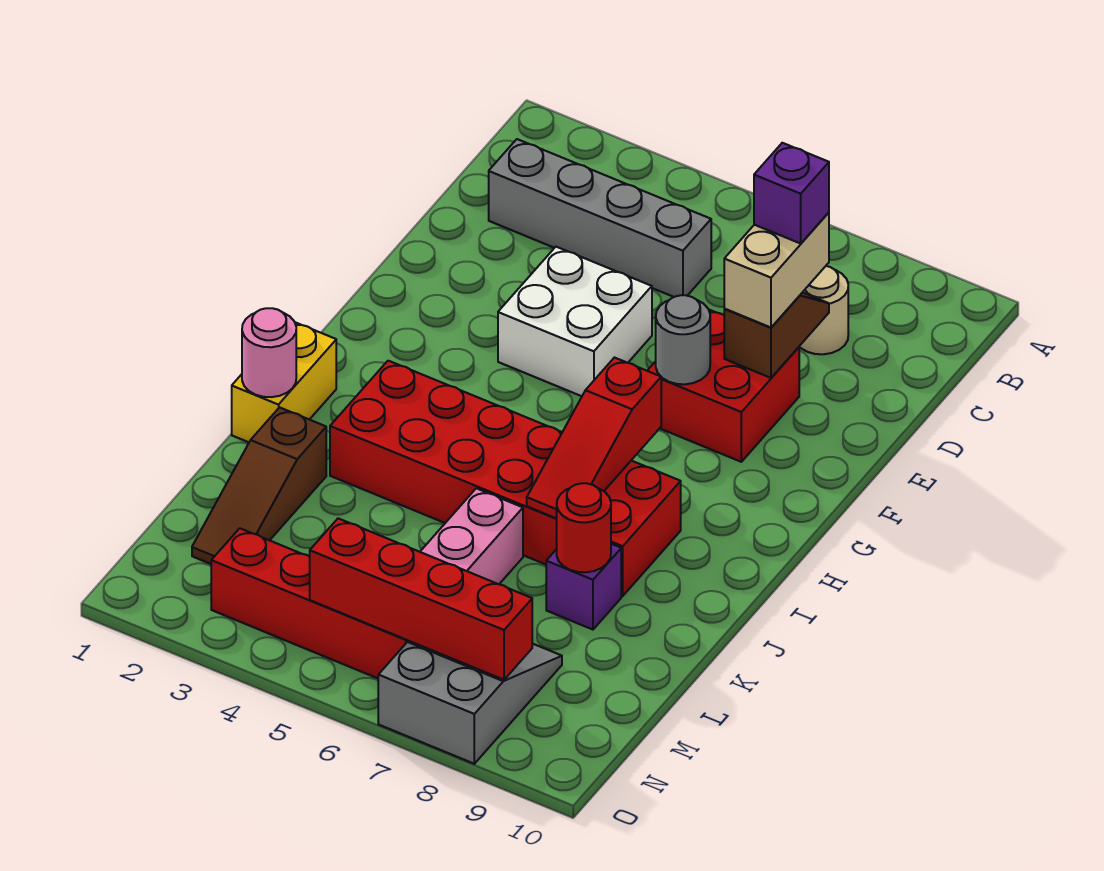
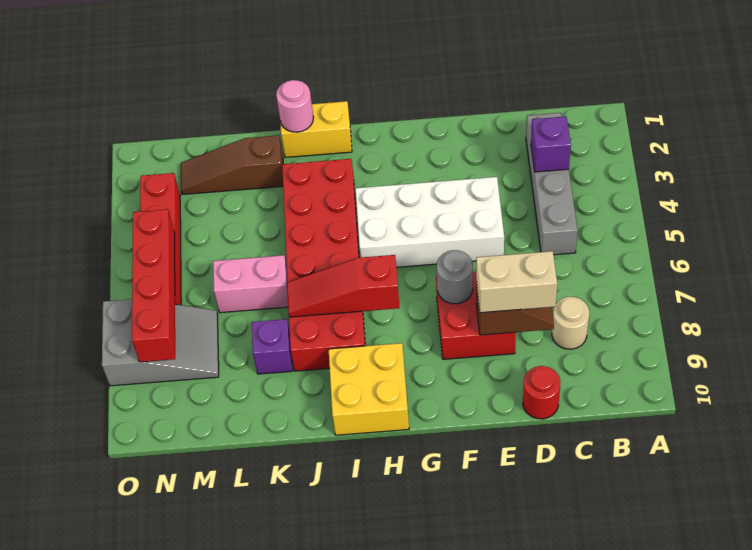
purple brick D8 level 4 -> purple brick C3 level 2
white brick E4:F5 level 1 -> white brick E4:H5 level 1
none -> yellow brick H9:I10 level 1
red round brick K8 level 2 -> red round brick D10 level 1

